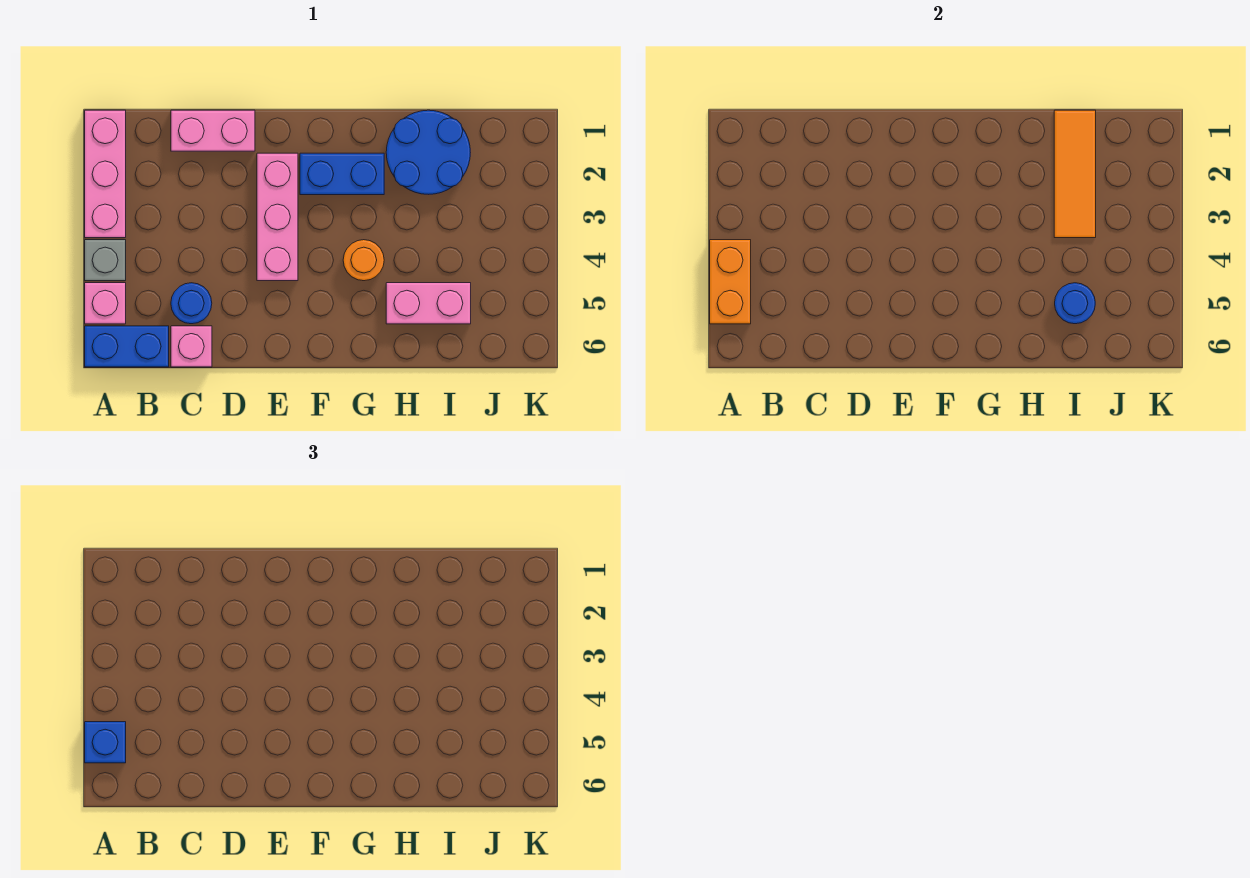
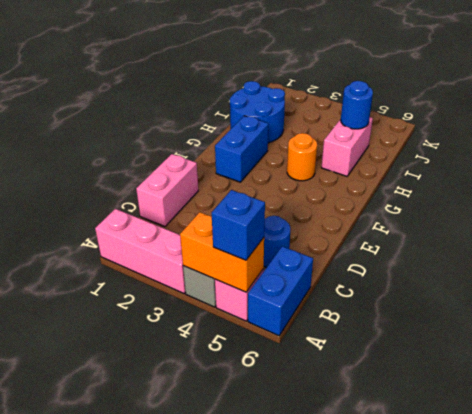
pink brick C6 level 1 -> none
pink brick E2:E4 level 1 -> none
orange tile I1:I3 level 2 -> none

